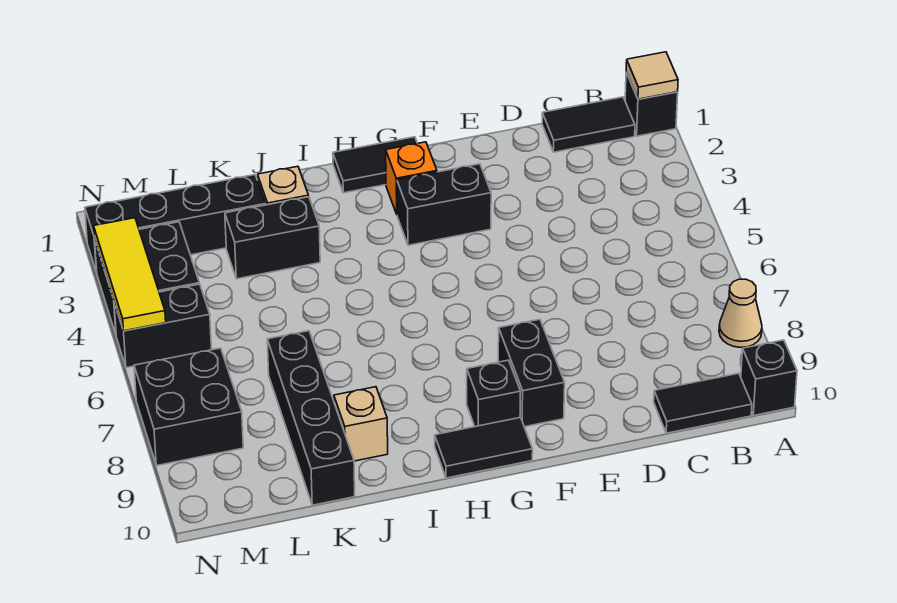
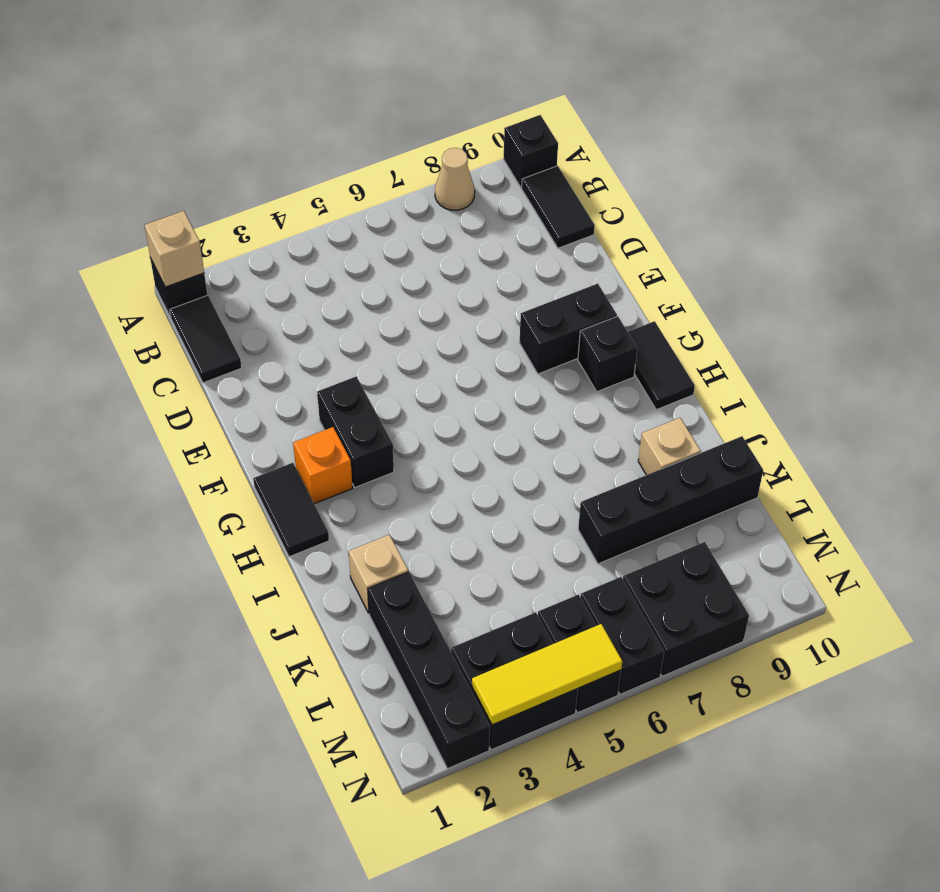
tan tile A1 level 2 -> tan brick A1 level 2
black brick J3:K3 level 1 -> black brick M6:N6 level 1

